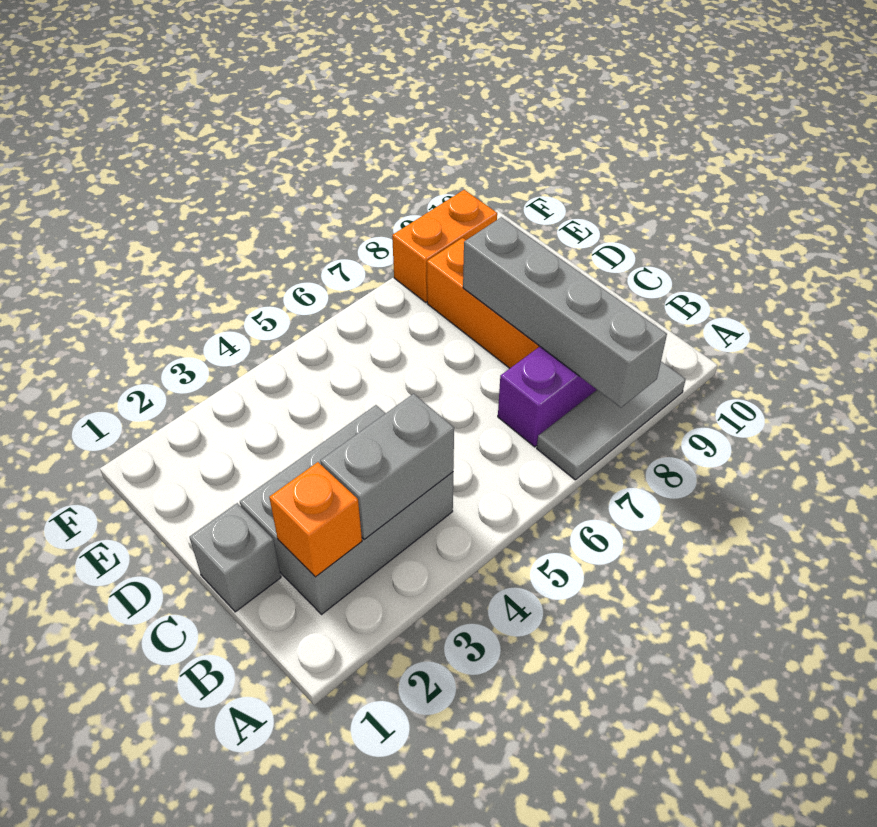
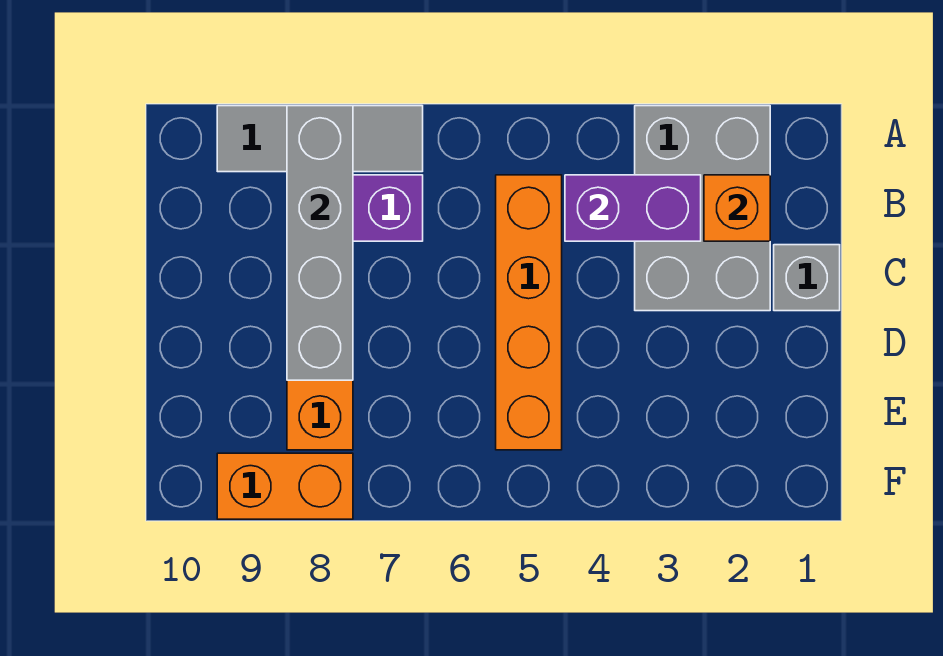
grey brick B2:C4 level 1 -> grey brick A2:C3 level 1
grey brick B3:B4 level 2 -> purple brick B3:B4 level 2
none -> orange brick B5:E5 level 1

